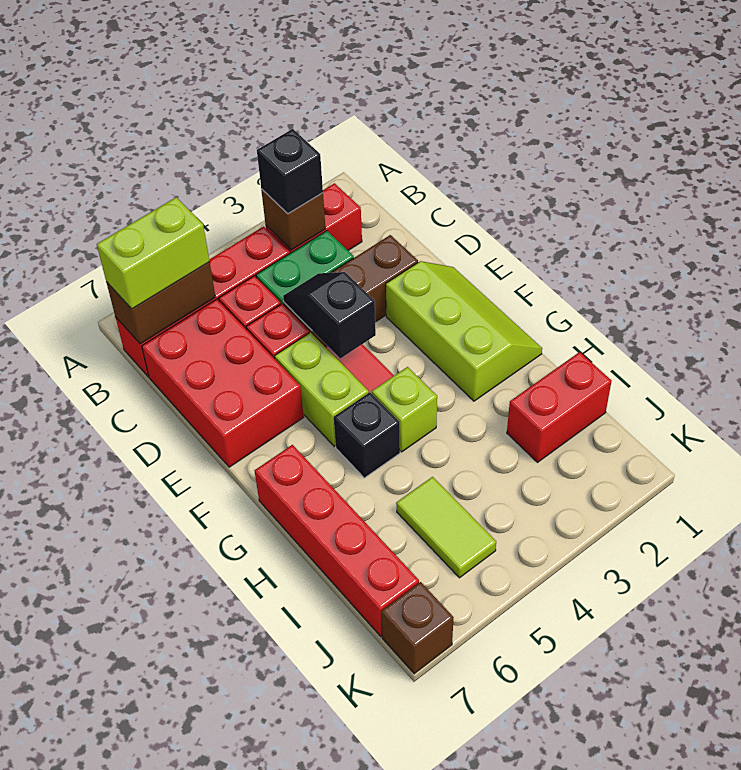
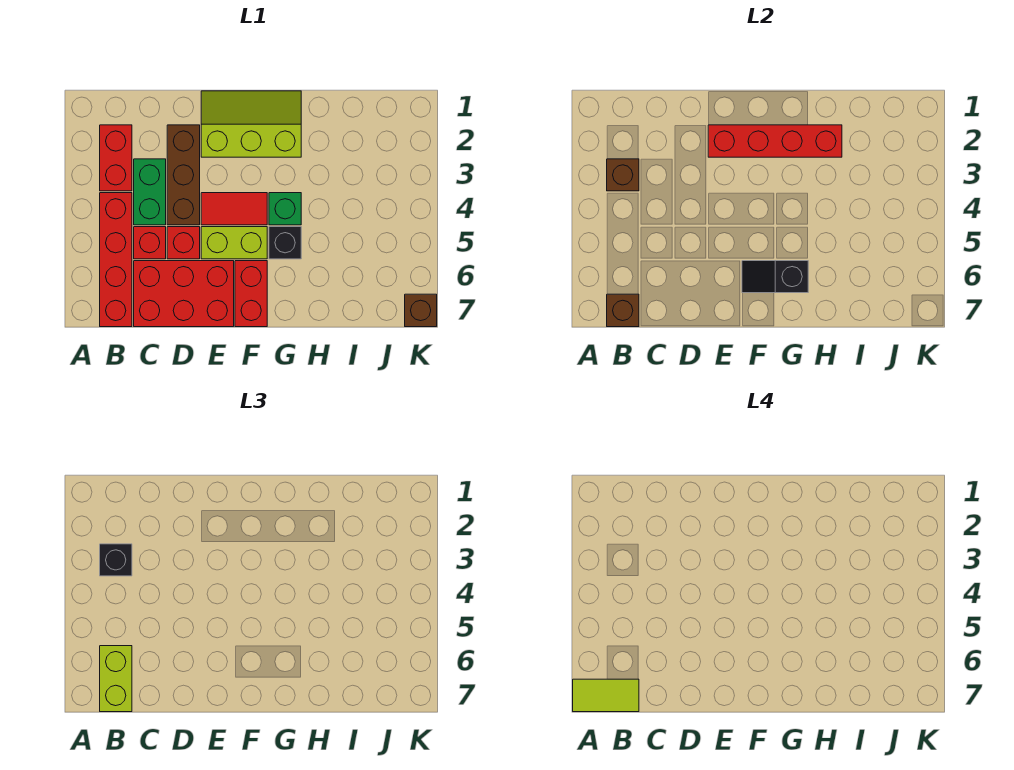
brown brick B6:B7 level 2 -> brown brick B7 level 2
black slope D4:E4 level 2 top E -> black slope F6:G6 level 2 top G
lime brick G4 level 1 -> green brick G4 level 1
red brick G7:J7 level 1 -> red brick E2:H2 level 2
red brick I1:I2 level 1 -> red brick F6:F7 level 1
lime tile I5:J5 level 1 -> lime tile A7:B7 level 4

